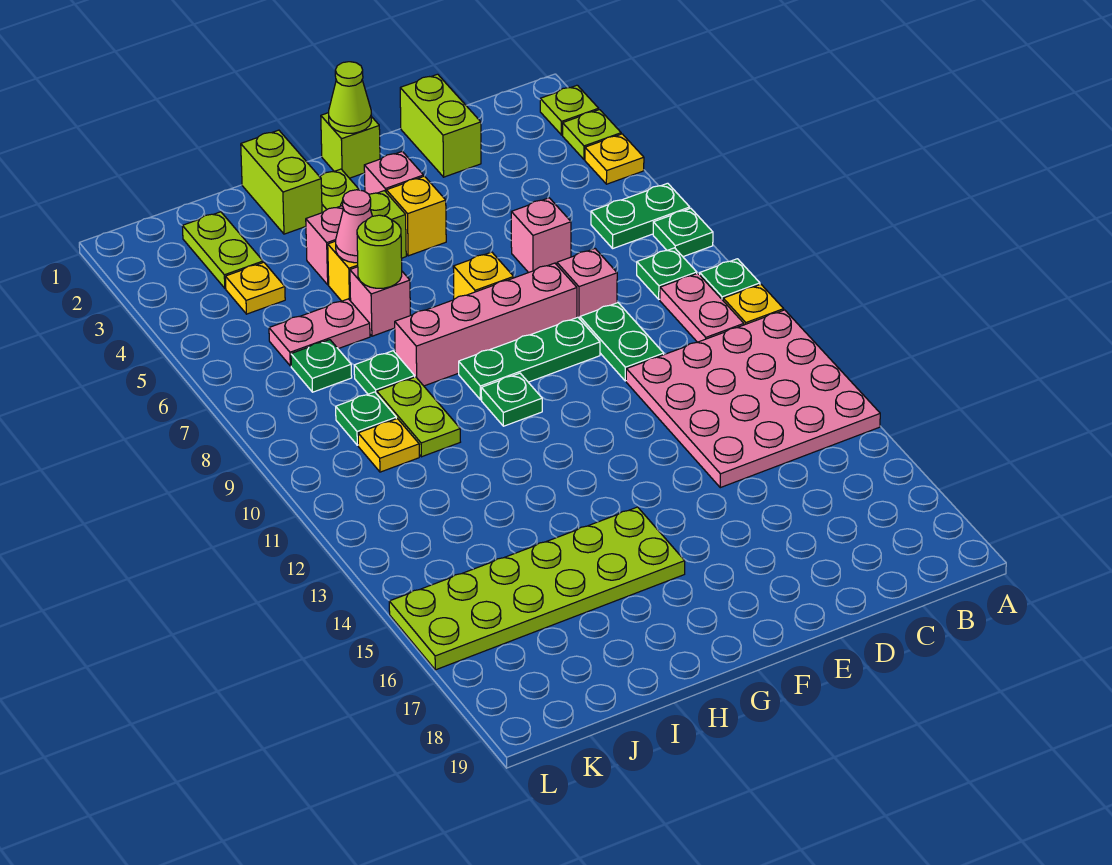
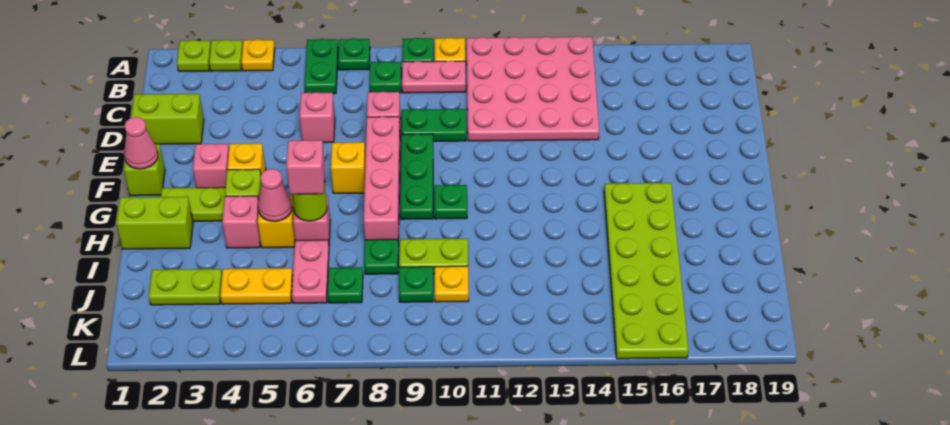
lime cone F1 level 2 -> pink cone F1 level 2
none -> pink brick H6 level 3
yellow plate J4 level 1 -> yellow plate J4:J5 level 1

